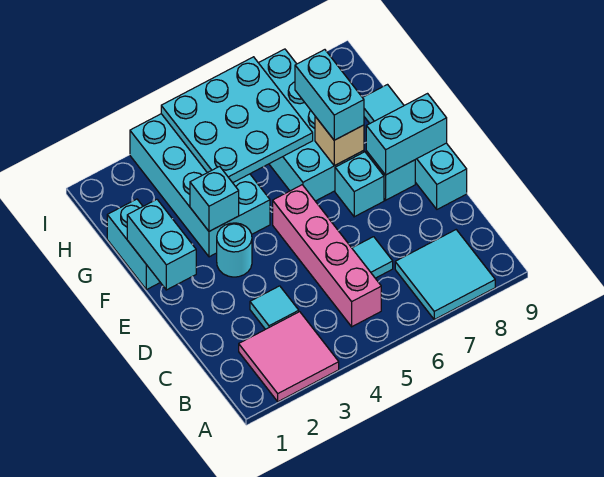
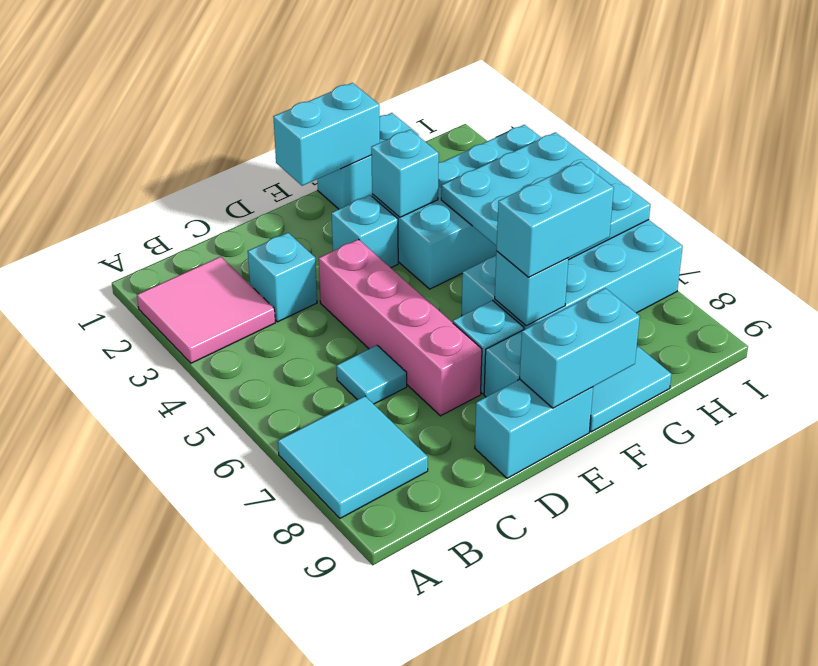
pink brick B5:E5 level 1 -> pink brick D4:D7 level 1
cyan tile C3 level 1 -> cyan brick C3 level 1
cyan round brick E3 level 1 -> cyan brick E3 level 1
cyan brick E8:E9 level 2 -> cyan brick E9:F9 level 2
tan brick F7 level 2 -> cyan brick F7 level 2

